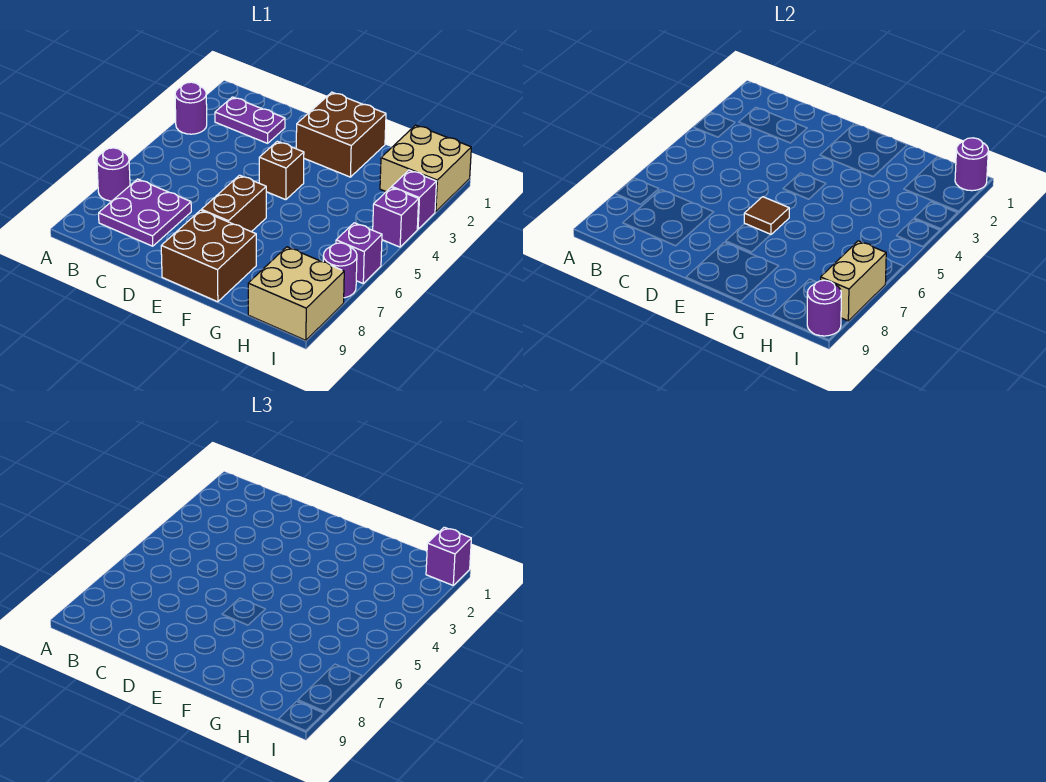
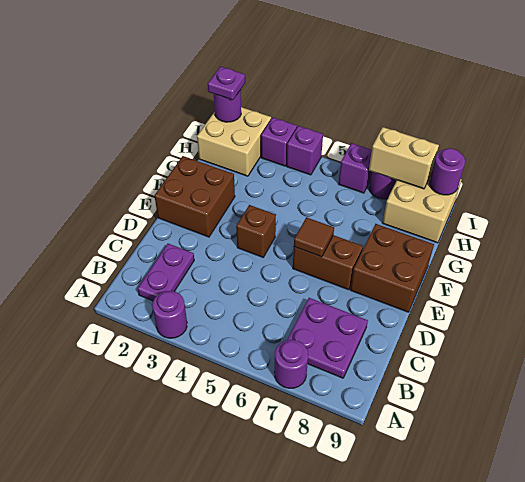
purple brick I1 level 3 -> purple plate I1 level 3

